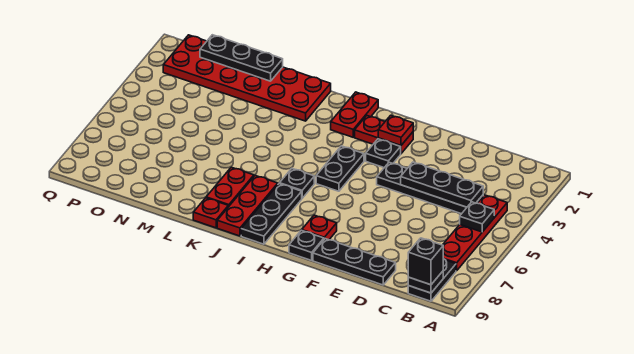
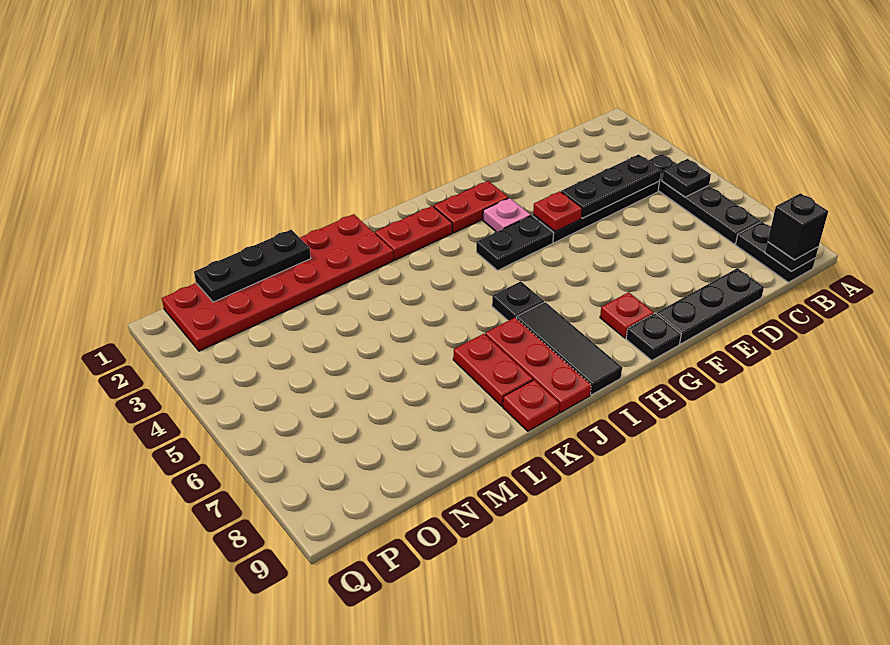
red plate B4:B7 level 1 -> black plate B4:B7 level 1
red plate G2 level 2 -> red plate F4 level 2
black plate G3 level 1 -> pink plate G3 level 1
black plate H4:H5 level 1 -> black plate G4:H4 level 1
red plate I1:I2 level 1 -> red plate I2:J2 level 1
black plate I7:I9 level 1 -> black tile I7:I9 level 1

